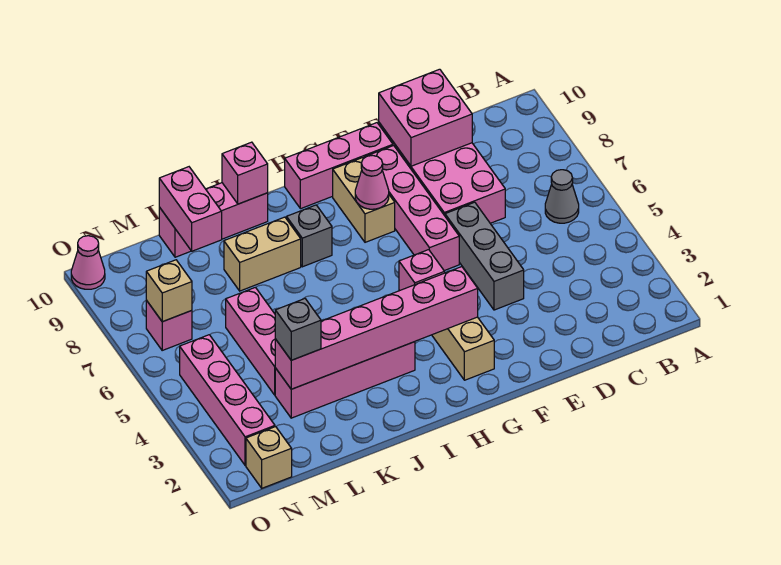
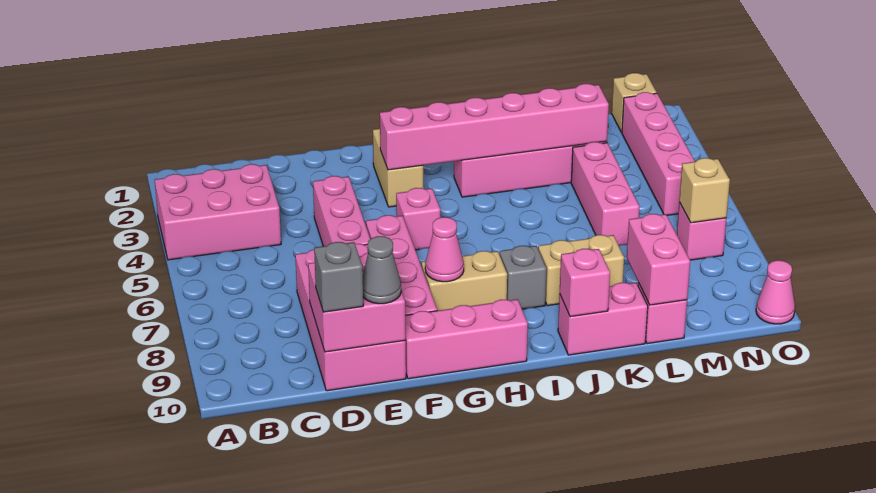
none -> pink brick A3:C4 level 1
grey cone B6 level 1 -> grey cone E10 level 3
grey brick E4:E6 level 1 -> pink brick E4:E6 level 1
tan brick G8:G9 level 1 -> tan brick G8:H8 level 1
grey brick L3 level 3 -> grey brick D10 level 3

